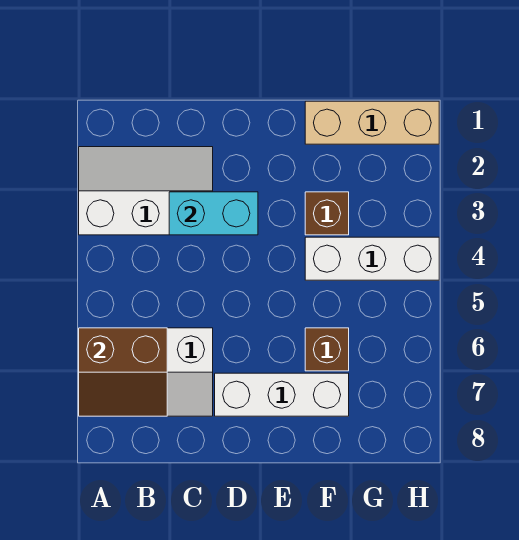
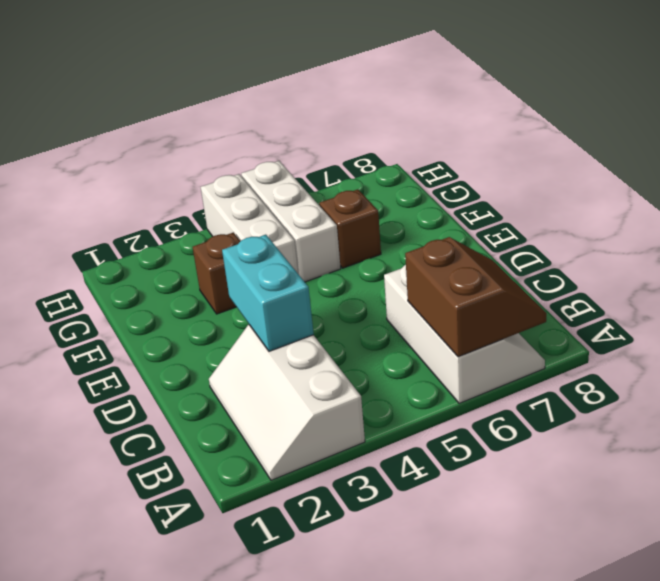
white brick D7:F7 level 1 -> white brick F5:H5 level 1
tan brick F1:H1 level 1 -> none

